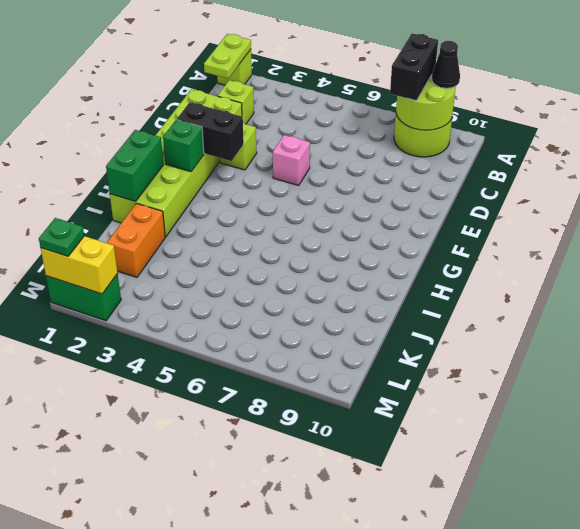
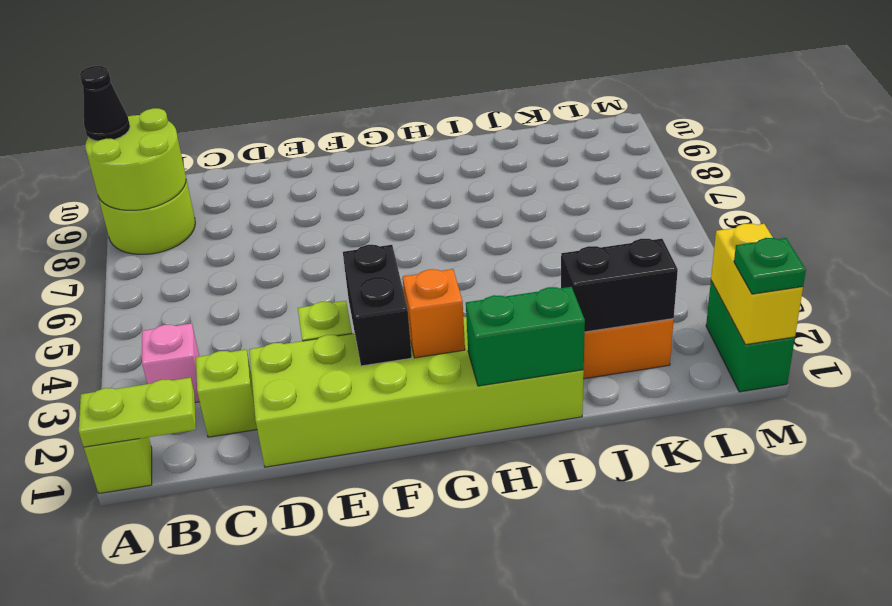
black brick A8:B8 level 3 -> black brick J2:K2 level 2
pink brick E5 level 1 -> pink brick B3 level 1
green brick G2 level 2 -> orange brick G2 level 2

